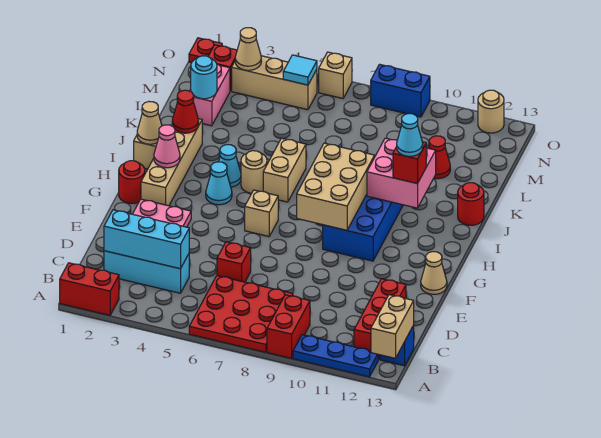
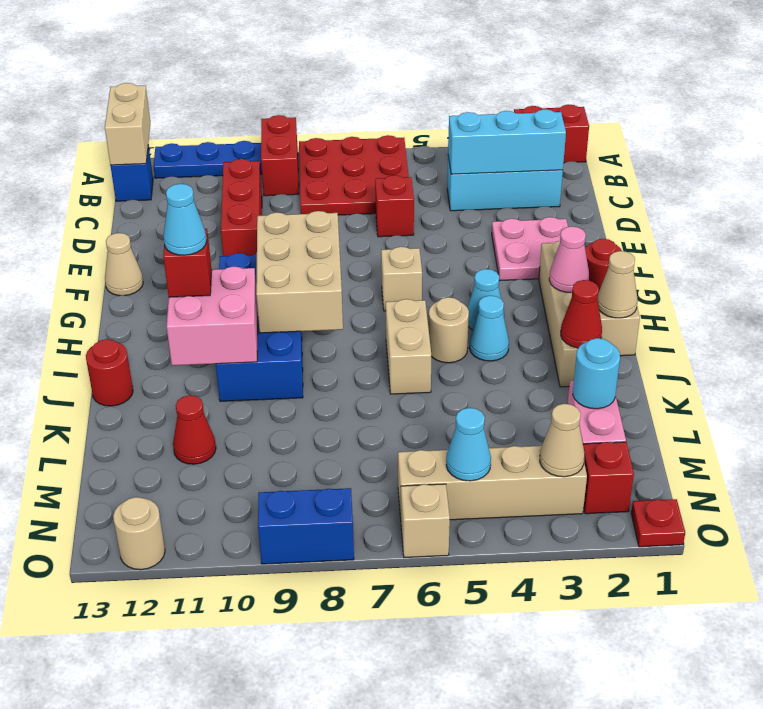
red brick B12:D12 level 1 -> red brick C10:E10 level 1
tan brick N3:N5 level 1 -> tan brick N3:N6 level 1
cyan tile N5 level 2 -> cyan cone N5 level 2

